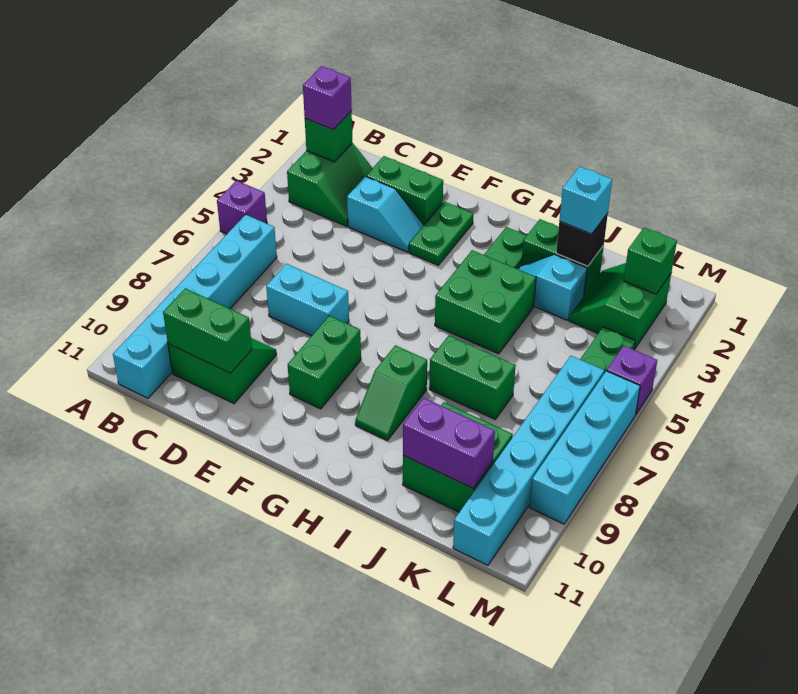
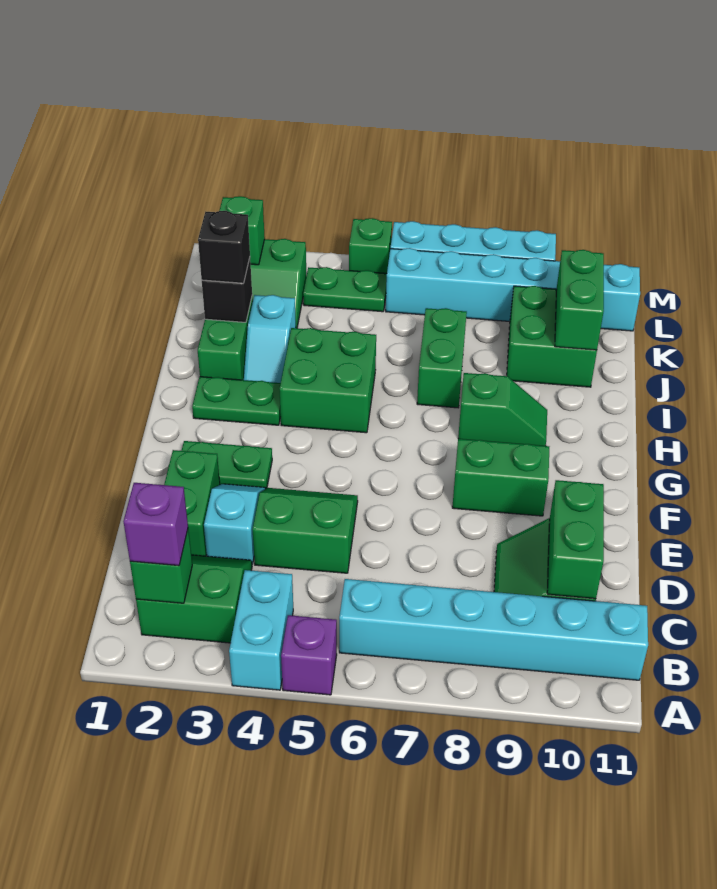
none -> green slope D4:E5 level 1 top D
cyan brick D7:E7 level 1 -> cyan brick A4:B4 level 1
cyan brick J2 level 3 -> black brick J2 level 3
purple brick J10:K10 level 2 -> green brick J10:K10 level 2
purple brick M5 level 1 -> green brick M5 level 1

